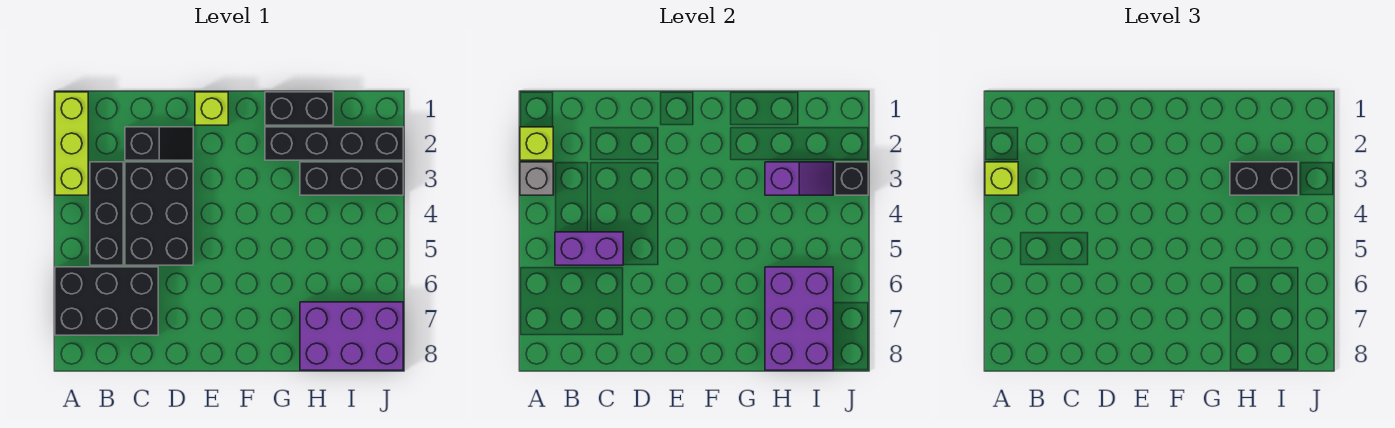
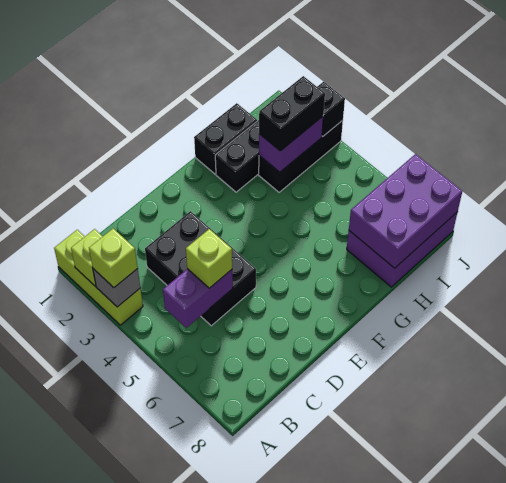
black brick A6:C7 level 1 -> none
black brick B3:B5 level 1 -> none
black slope C2:D2 level 1 top C -> none
lime brick E1 level 1 -> lime brick C5 level 3
purple slope H3:I3 level 2 top H -> purple brick H3:I3 level 2
purple brick H6:I8 level 2 -> purple brick H7:J8 level 2

